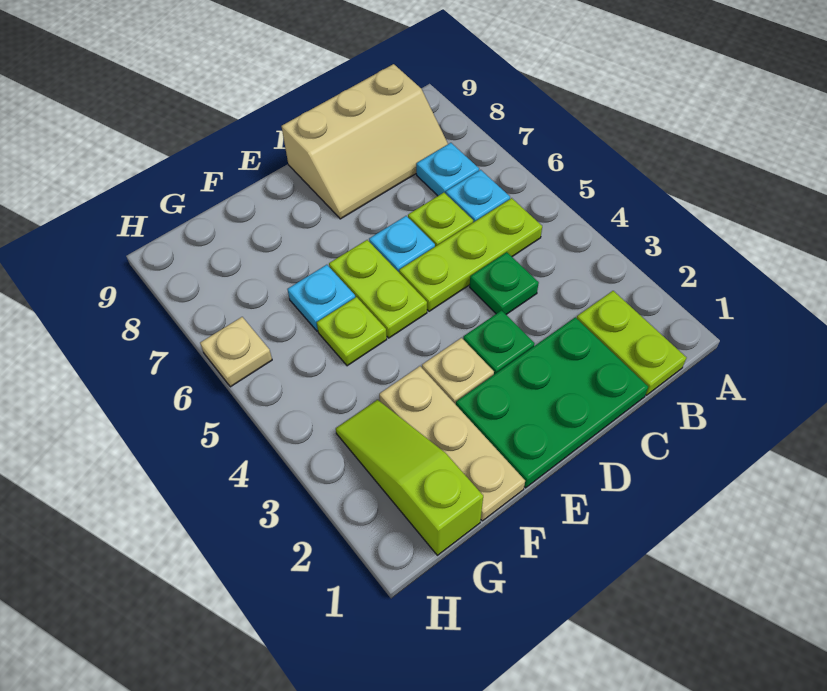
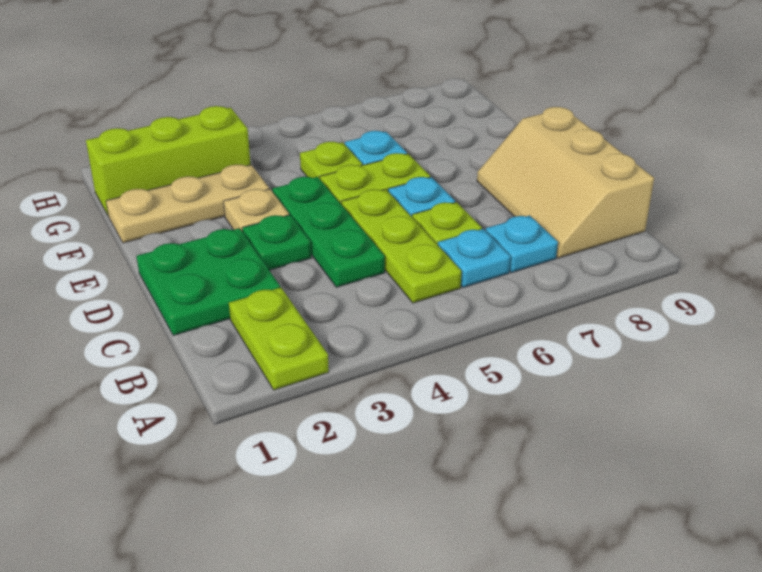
lime plate B1:B2 level 1 -> lime plate A2:B2 level 1
green plate C1:E2 level 1 -> green plate C1:D2 level 1
green plate C4 level 1 -> green plate C4:E4 level 1
lime slope G1:G3 level 1 top 1 -> lime brick G1:G3 level 1
tan plate H6 level 1 -> none

